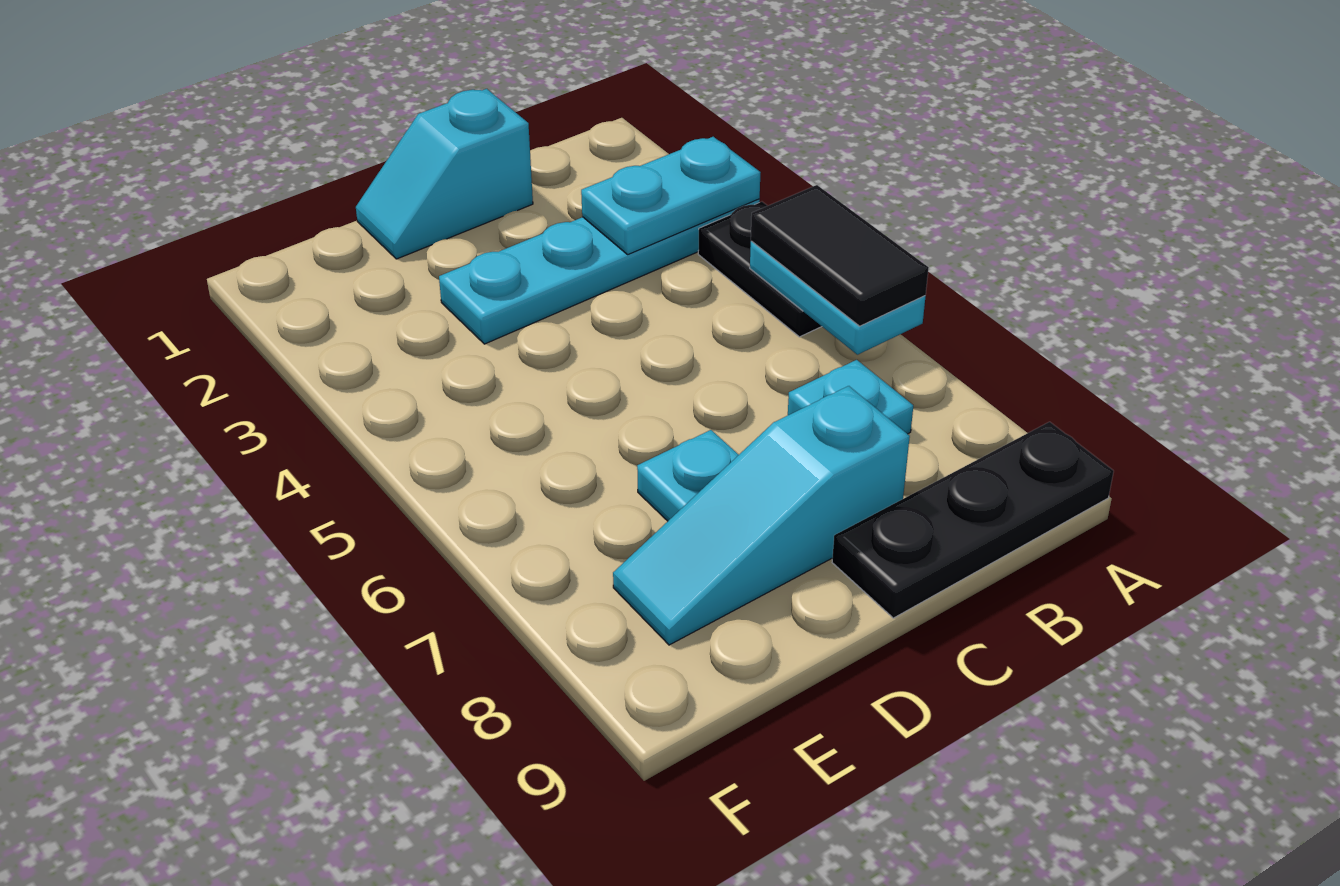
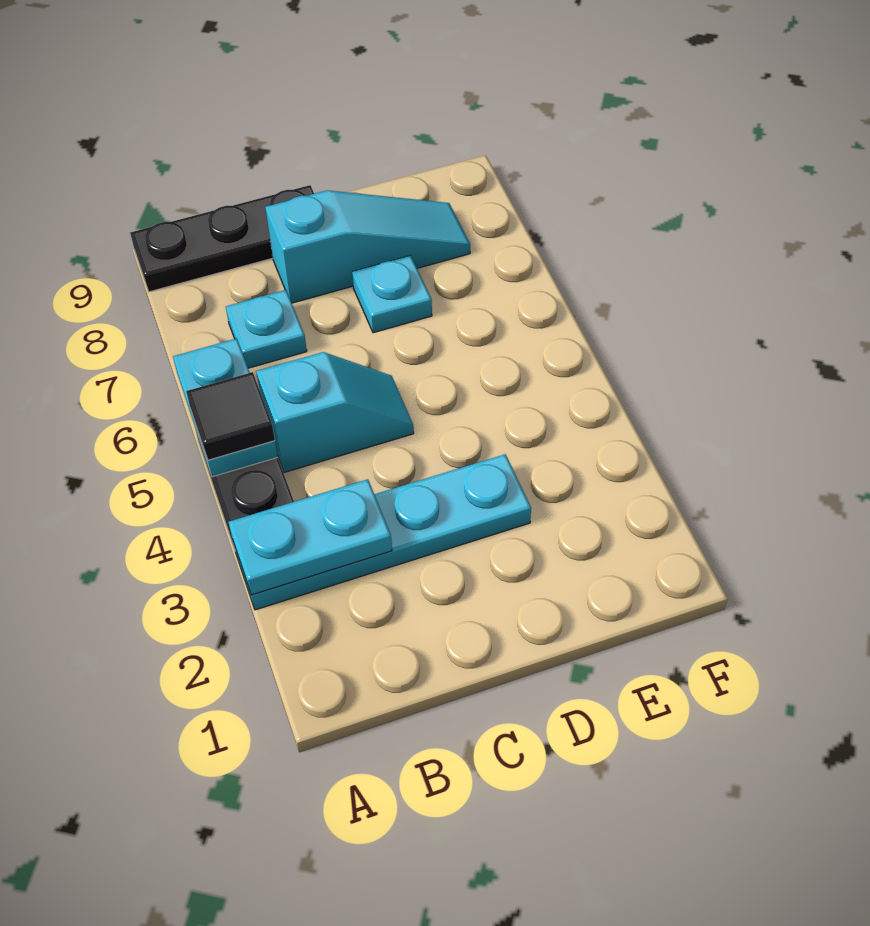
black tile A5:A6 level 3 -> black tile A5 level 3
cyan slope C1:D1 level 1 top C -> cyan slope B5:C5 level 1 top B

